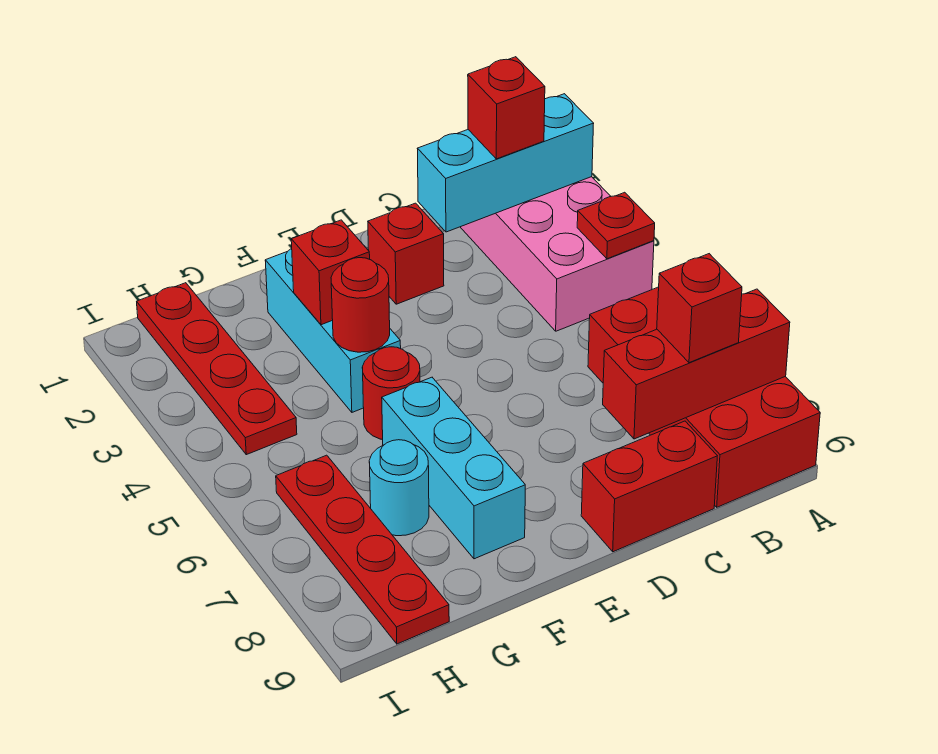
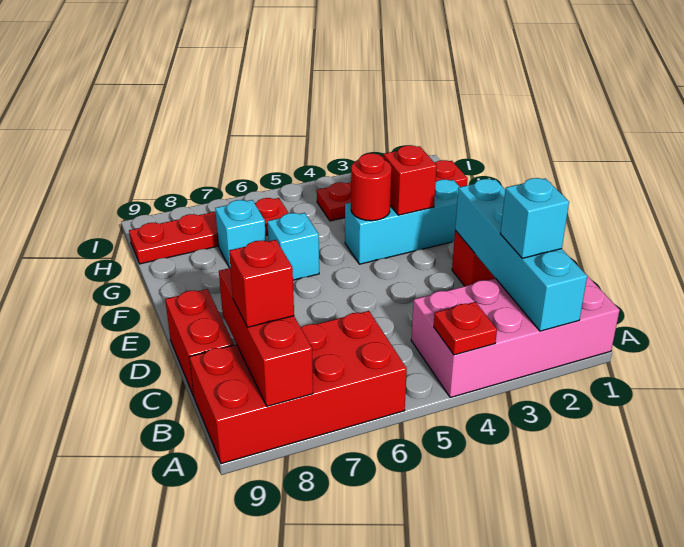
cyan brick A2:C2 level 2 -> cyan brick A2:D2 level 2
red brick B2 level 3 -> cyan brick B2 level 3
red round brick F5 level 1 -> none
cyan brick F6:F8 level 1 -> cyan brick F6 level 1
cyan round brick G7 level 1 -> cyan brick G7 level 1

